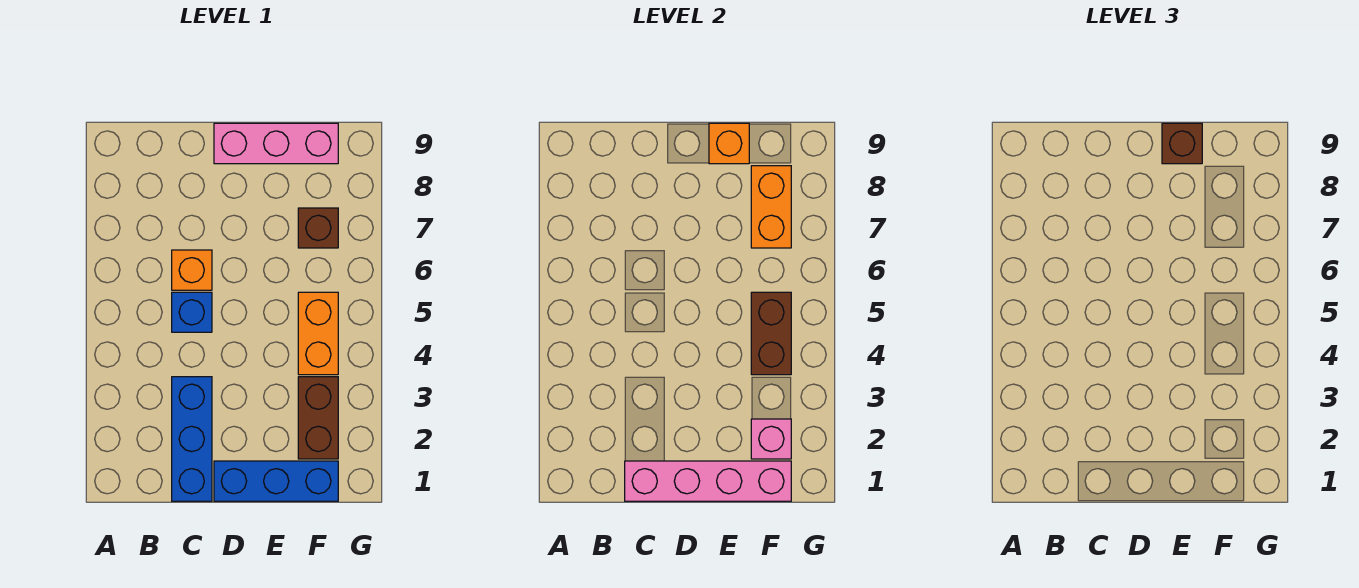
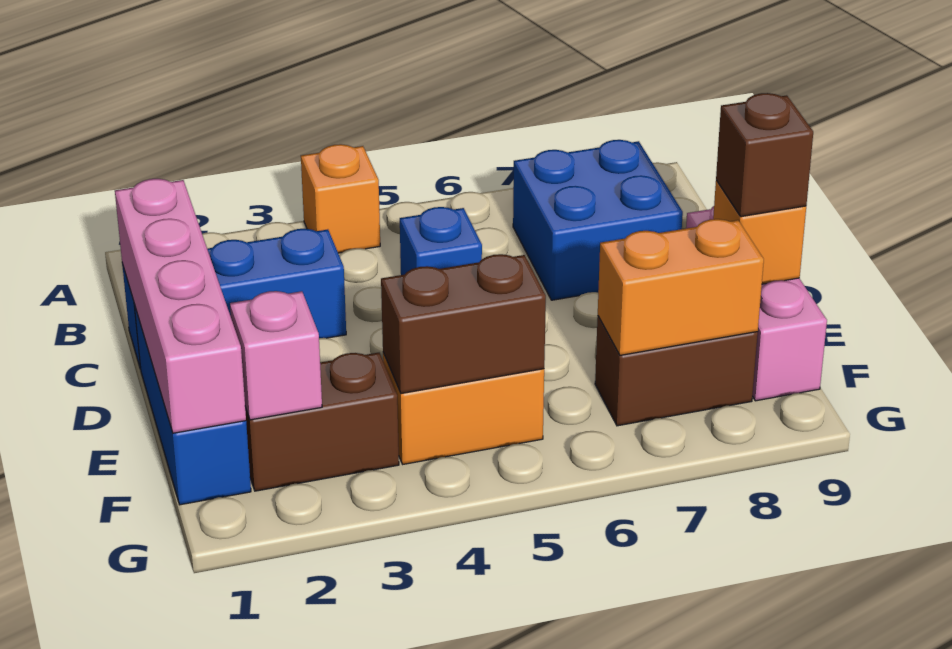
none -> blue brick B7:C8 level 1
orange brick C6 level 1 -> orange brick A4 level 1
brown brick F7 level 1 -> brown brick F7:F8 level 1

